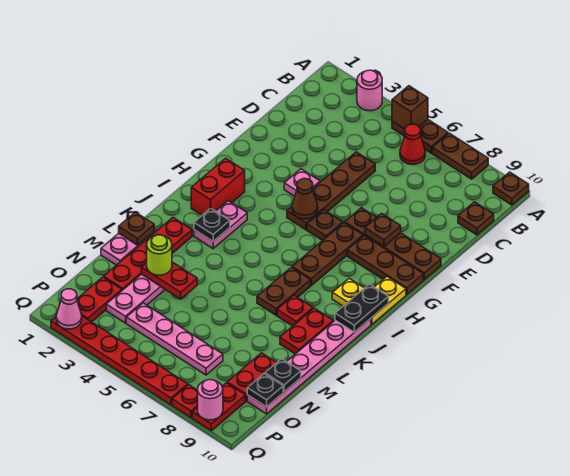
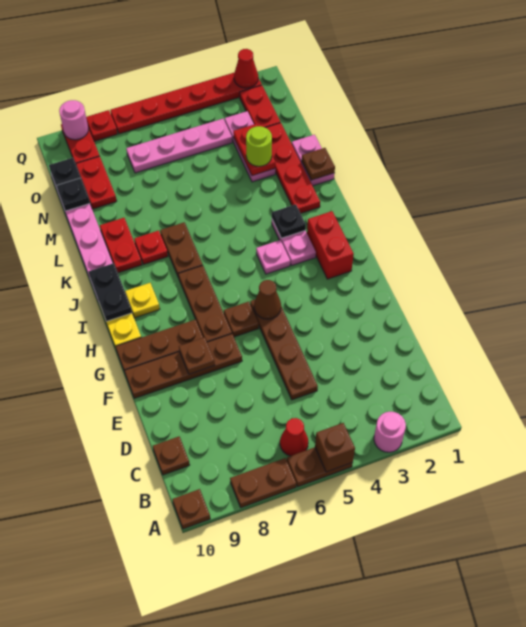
pink plate F4 level 1 -> pink plate I4 level 1
red plate M3:M4 level 2 -> red plate M3:N3 level 2
pink cone Q2 level 2 -> red cone Q2 level 2

